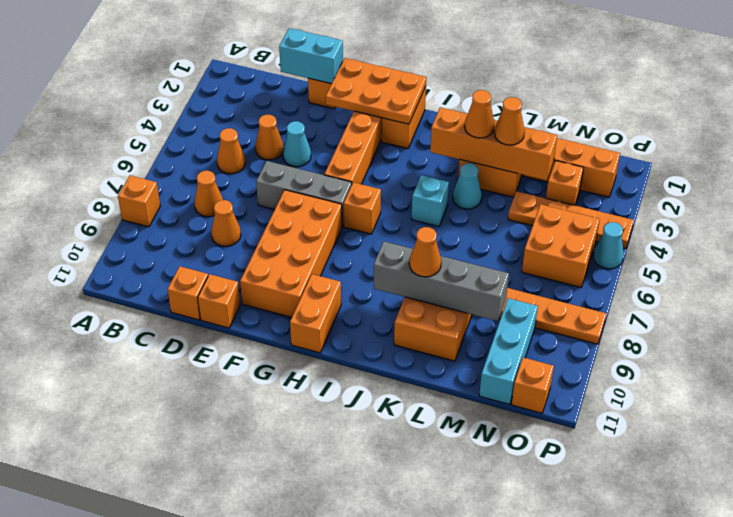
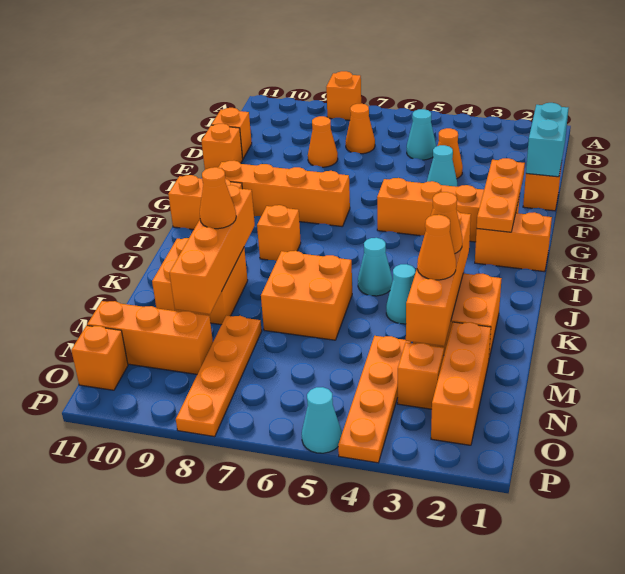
orange cone C5 level 1 -> cyan cone C5 level 1
grey brick E6:G6 level 1 -> none
orange plate F1:H2 level 2 -> orange plate F2:H2 level 2
orange brick F7:G10 level 1 -> orange brick G7:G10 level 1
orange brick H6 level 1 -> orange brick I8 level 1
cyan brick J5 level 1 -> cyan cone J5 level 1
grey brick J9:M9 level 2 -> orange brick J9:M9 level 2
orange brick N5:O6 level 1 -> orange brick K6:L7 level 1
cyan brick N9:N11 level 1 -> orange brick N9:N11 level 1

